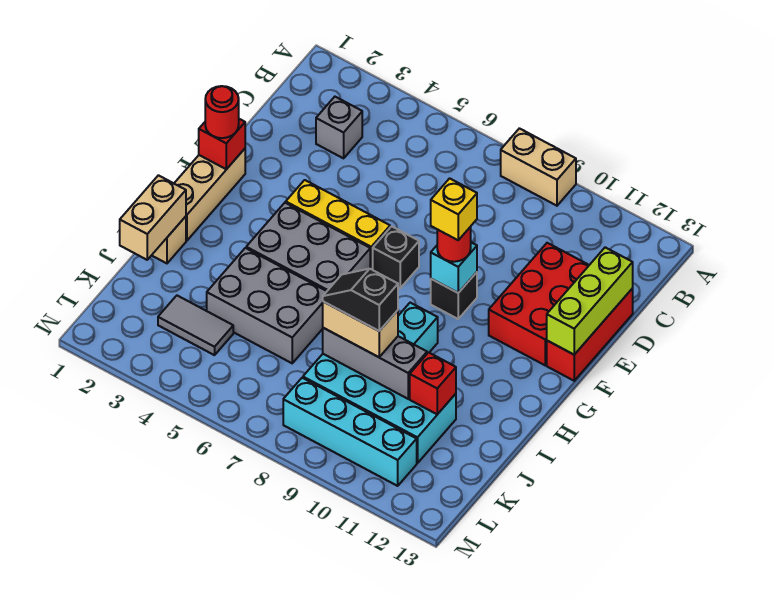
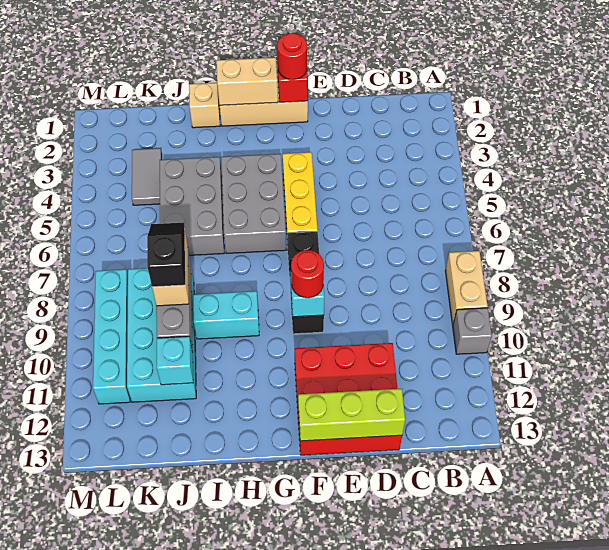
grey brick C3 level 1 -> grey brick A10 level 1
yellow brick F9 level 4 -> none
tan brick I1:J1 level 2 -> tan brick G1:H1 level 2
red brick J11 level 2 -> cyan brick J11 level 2

